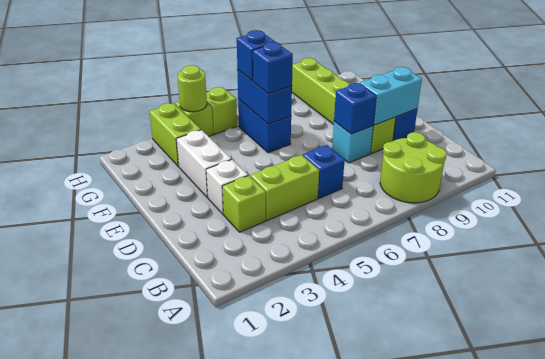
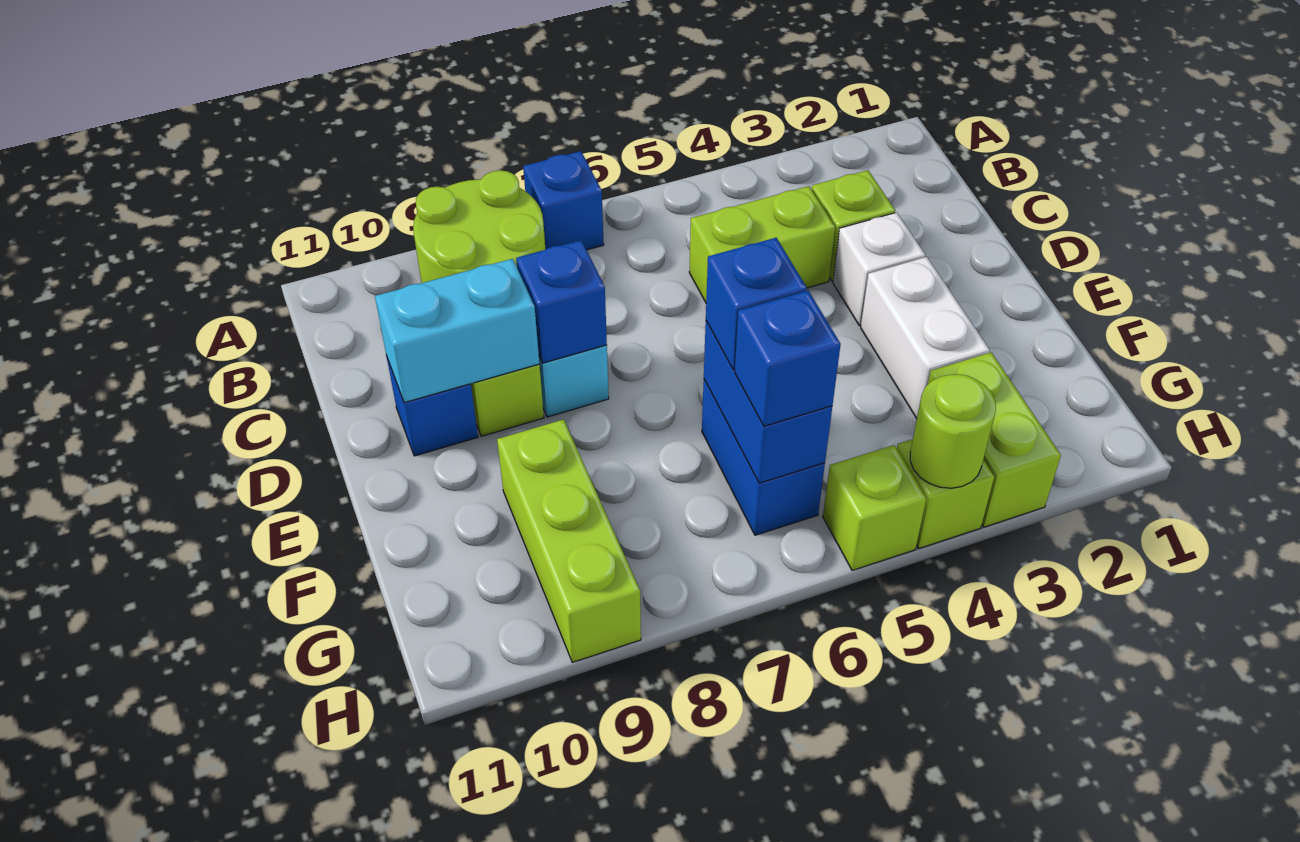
blue brick C6 level 1 -> blue brick A7 level 1

